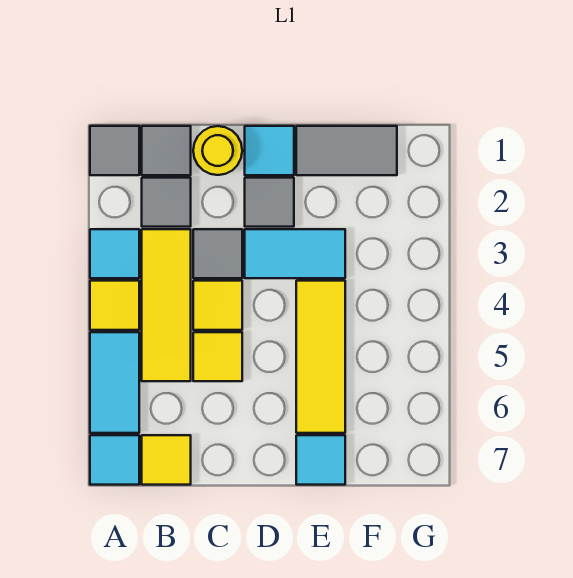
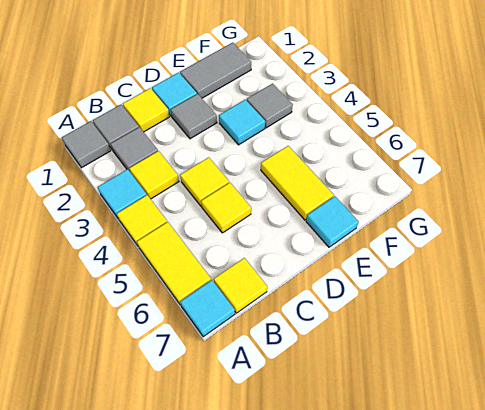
cyan tile A5:A6 level 1 -> yellow tile A5:A6 level 1
yellow tile B3:B5 level 1 -> yellow tile B3 level 1
yellow round brick C1 level 1 -> yellow tile C1 level 1
grey tile C3 level 1 -> grey tile F3 level 1
cyan tile D3:E3 level 1 -> cyan tile E3 level 1
yellow tile E4:E6 level 1 -> yellow tile E5:E6 level 1

